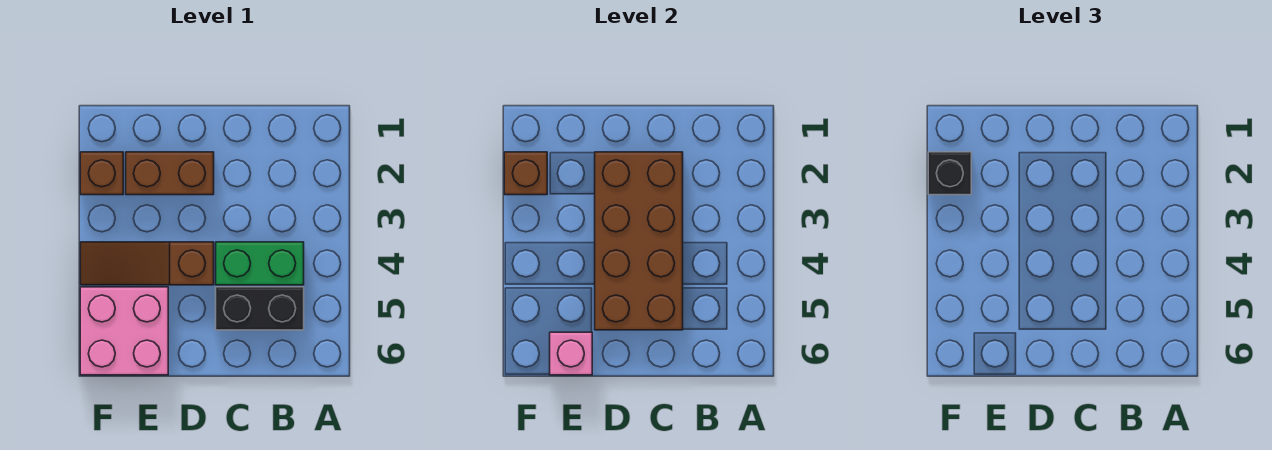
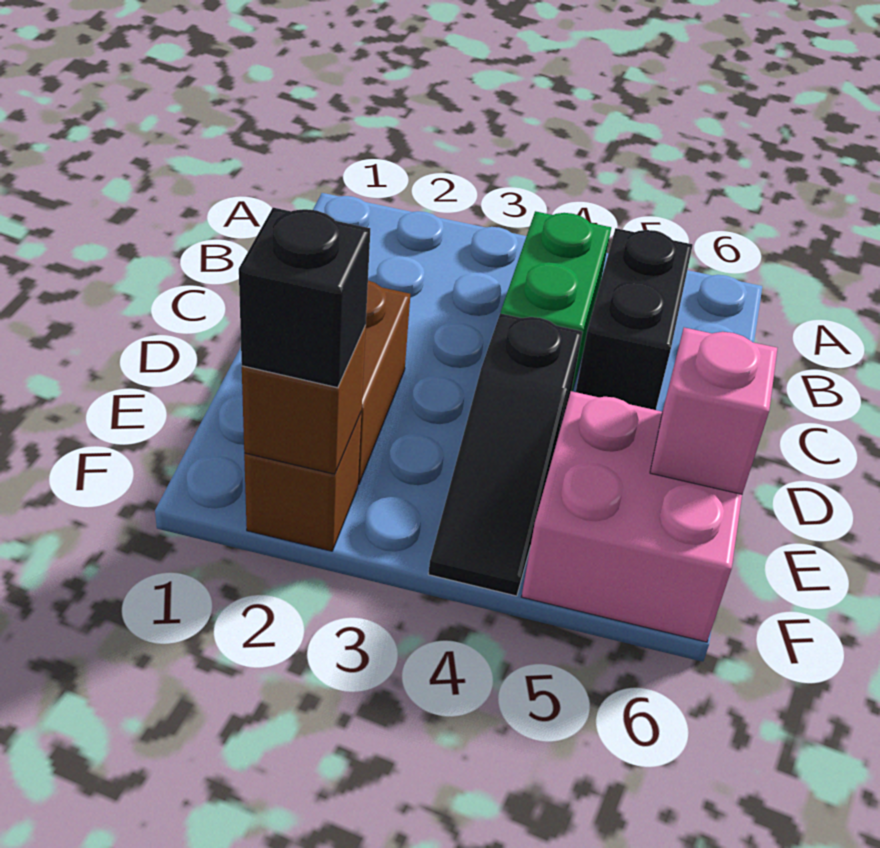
brown brick C2:D5 level 2 -> none
brown slope D4:F4 level 1 top D -> black slope D4:F4 level 1 top D

